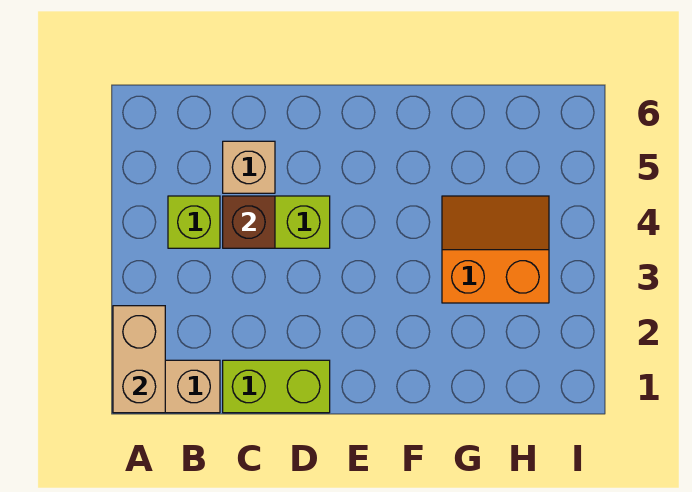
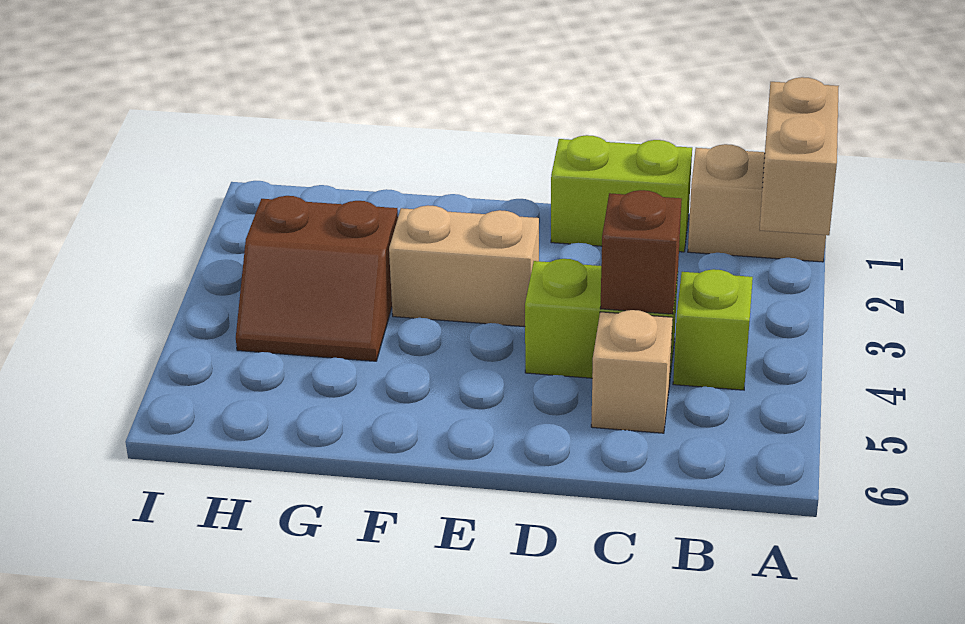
none -> tan brick E3:F3 level 1
orange slope G3:H4 level 1 top 3 -> brown slope G3:H4 level 1 top 3

